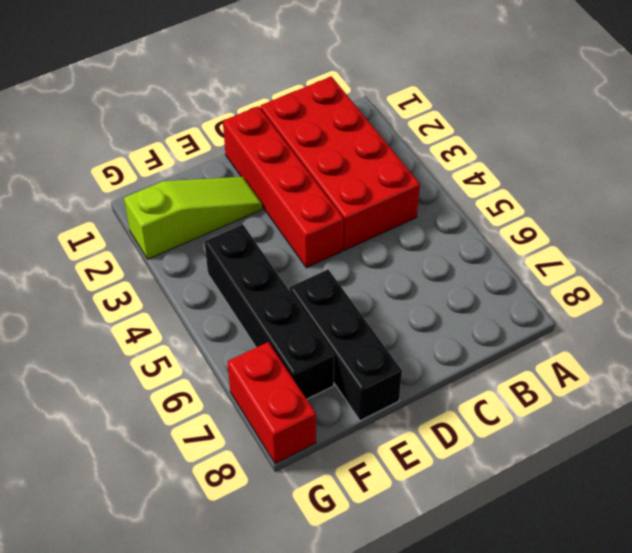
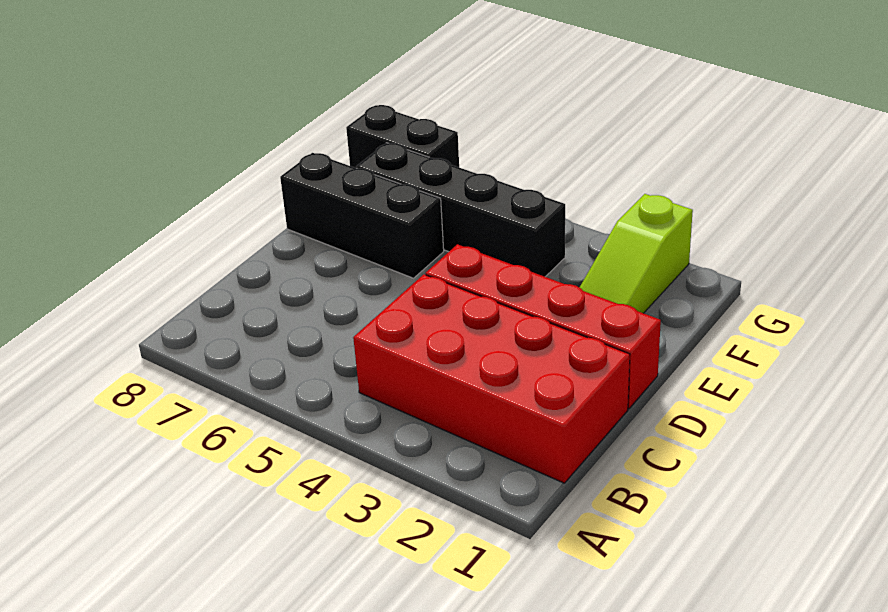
red brick G7:G8 level 1 -> black brick G7:G8 level 1

